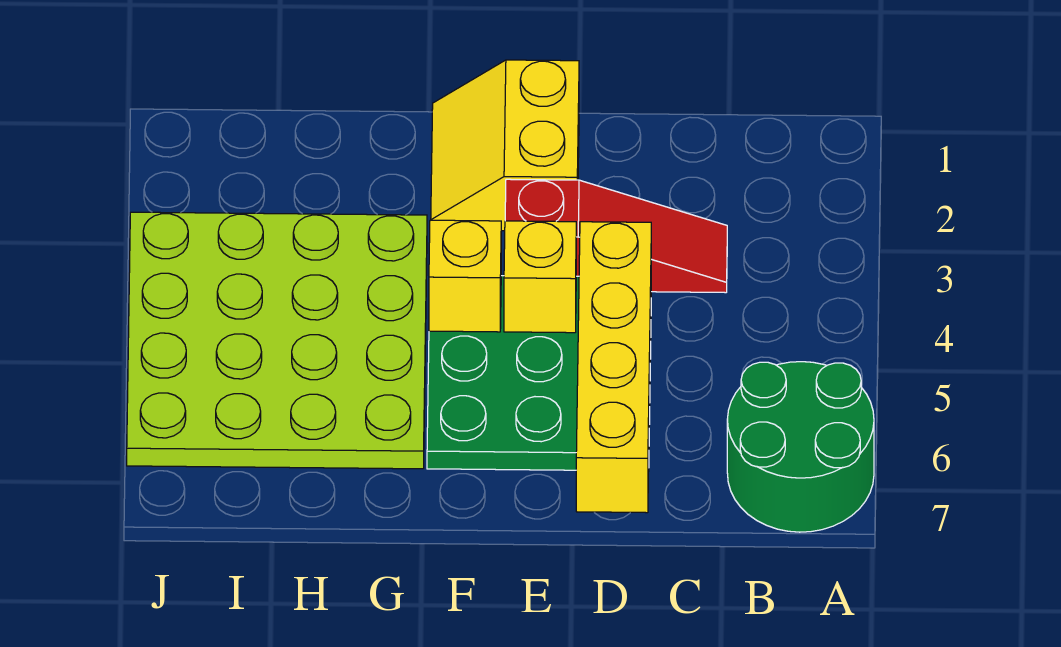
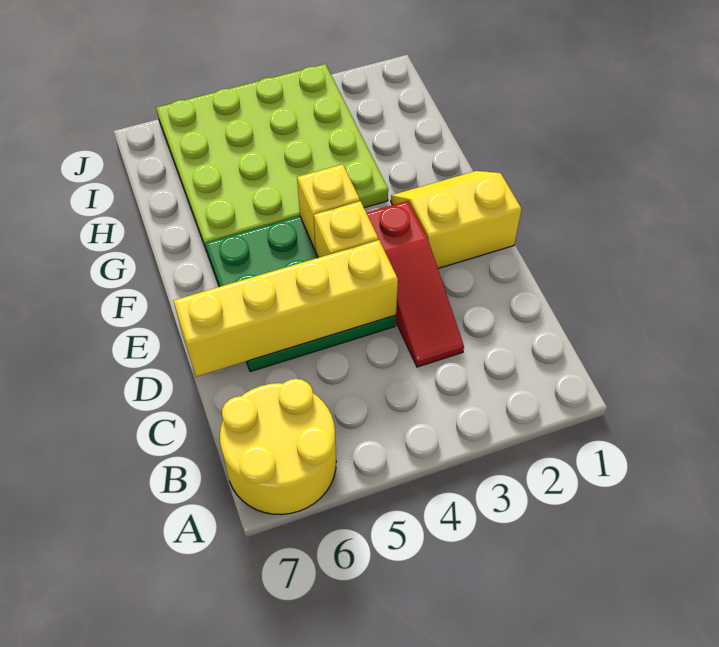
green round brick A6:B7 level 1 -> yellow round brick A6:B7 level 1

